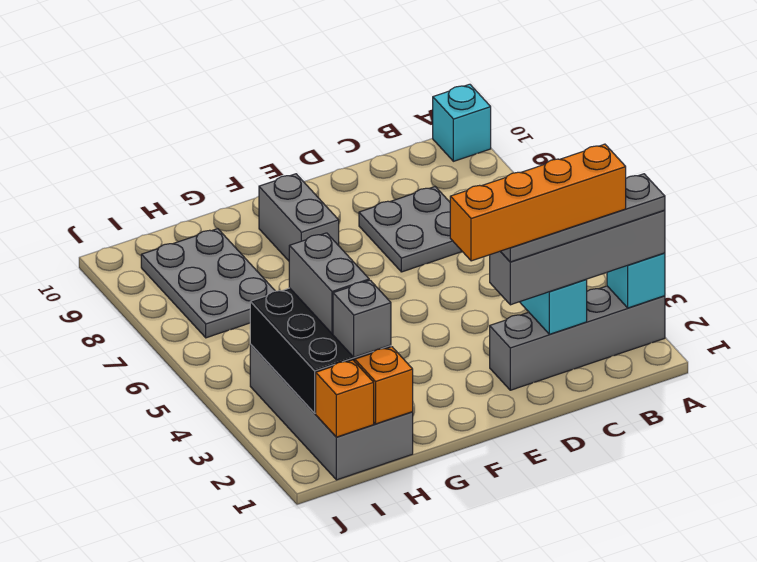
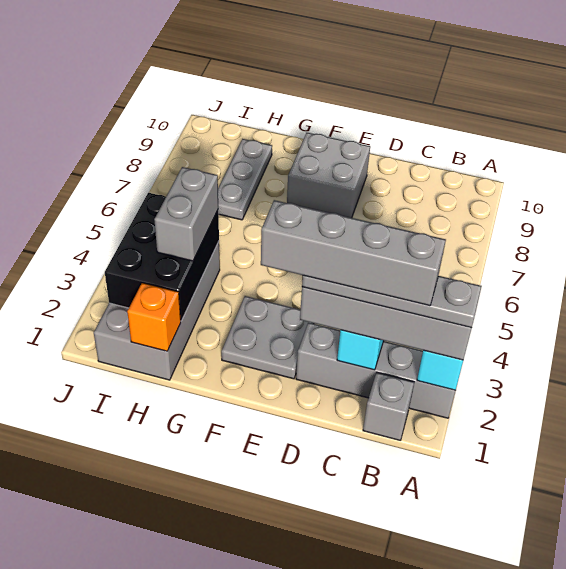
cyan brick A10 level 1 -> none
orange brick B2:E2 level 5 -> grey brick B2:E2 level 5
grey plate C7:D8 level 1 -> grey plate E2:F3 level 1
grey brick F8:F9 level 1 -> grey brick E8:F9 level 1
grey brick H2 level 3 -> grey brick B1 level 1
grey plate H7:I9 level 1 -> grey plate H7:H9 level 1
orange brick I1 level 2 -> none

